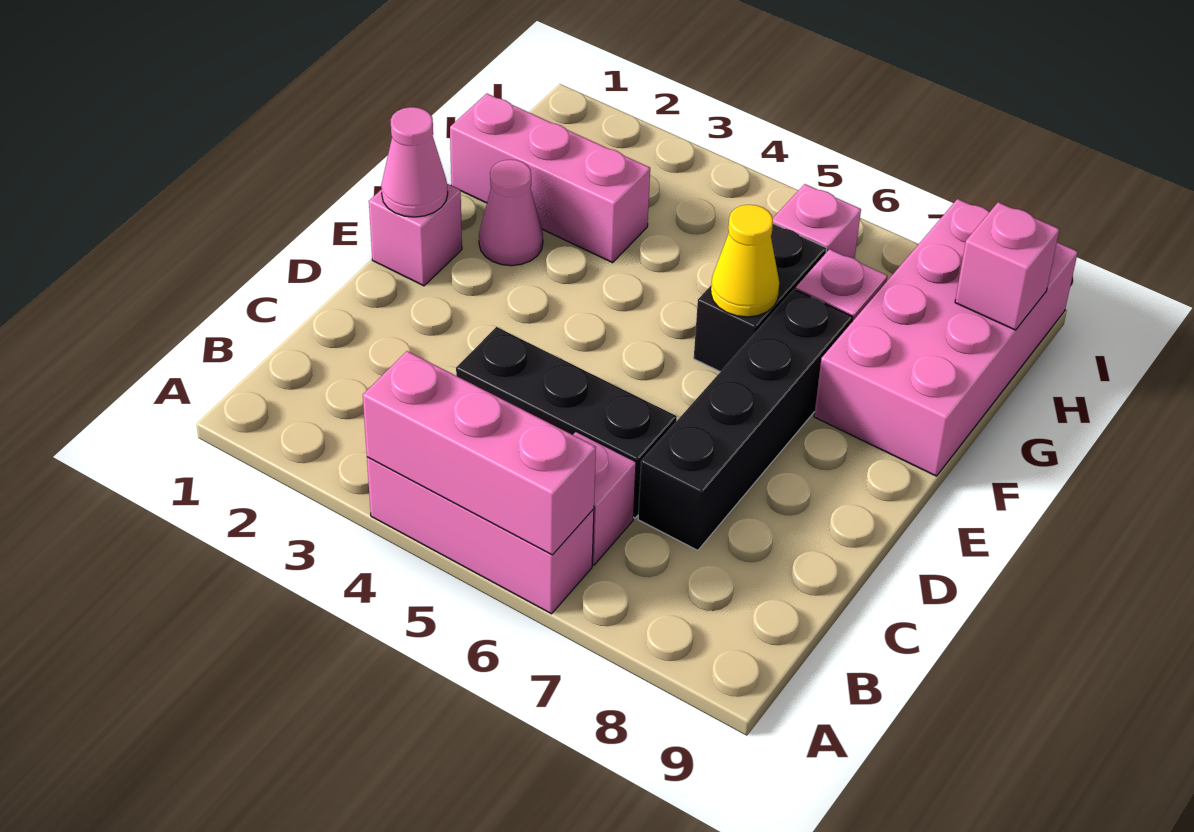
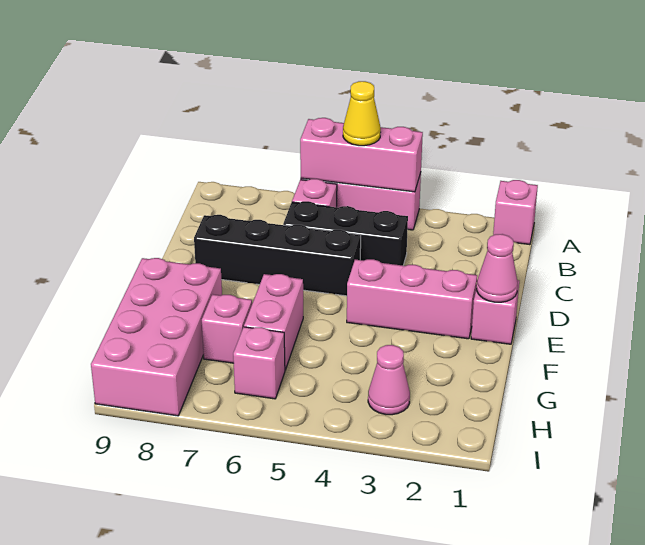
black brick C7:F7 level 1 -> black brick D5:D8 level 1
pink cone F2 level 1 -> pink cone H3 level 1
black brick F6:G6 level 1 -> pink brick F6:G6 level 1
yellow cone F6 level 2 -> yellow cone A5 level 3
pink brick G1:G3 level 1 -> pink brick E2:E4 level 1
pink brick H9 level 2 -> pink brick A1 level 1

